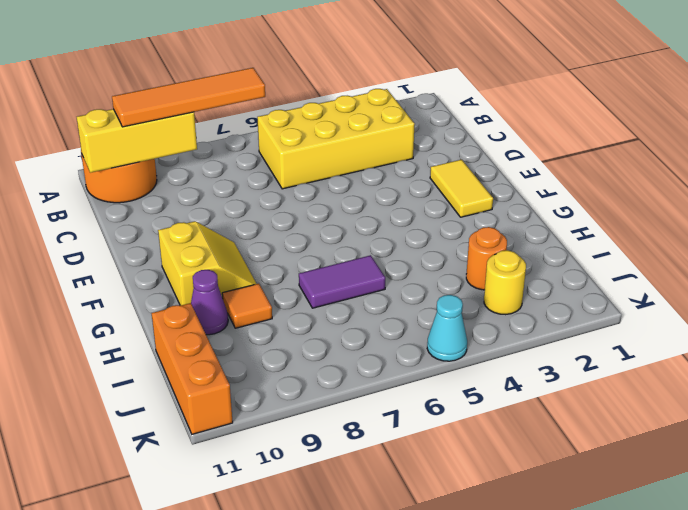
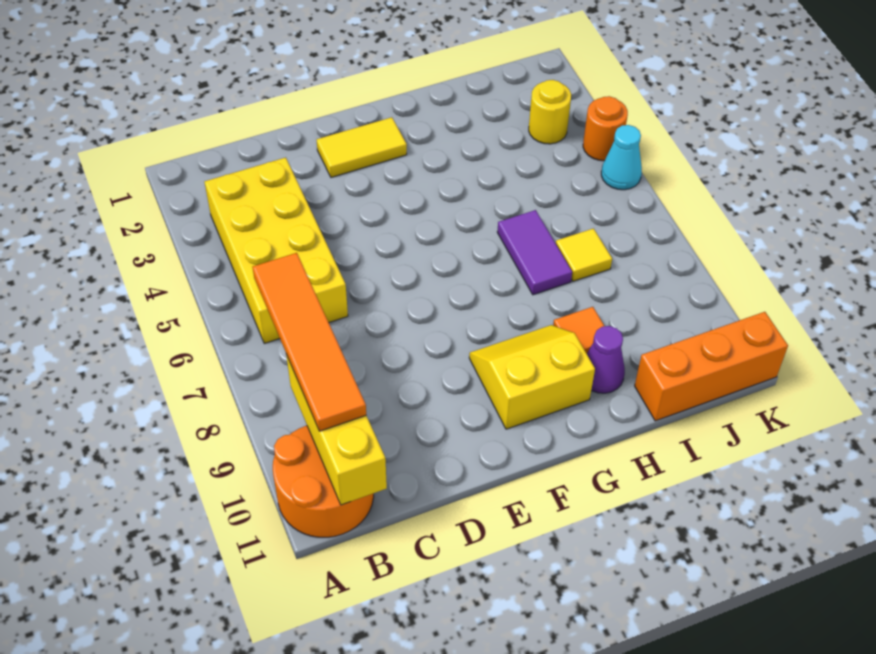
orange round brick I3 level 1 -> orange round brick K4 level 1
none -> yellow tile I7 level 1

